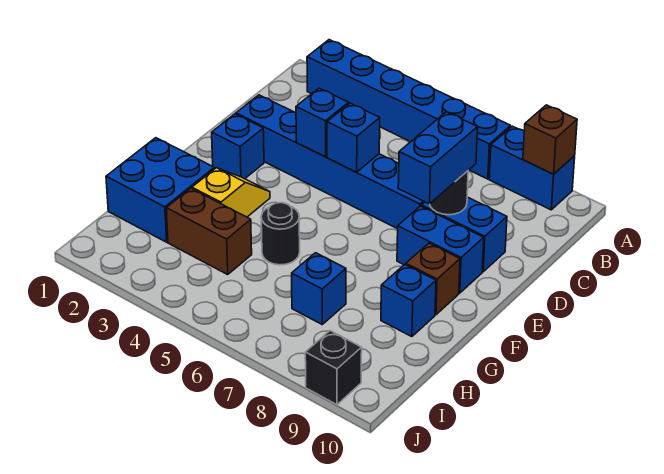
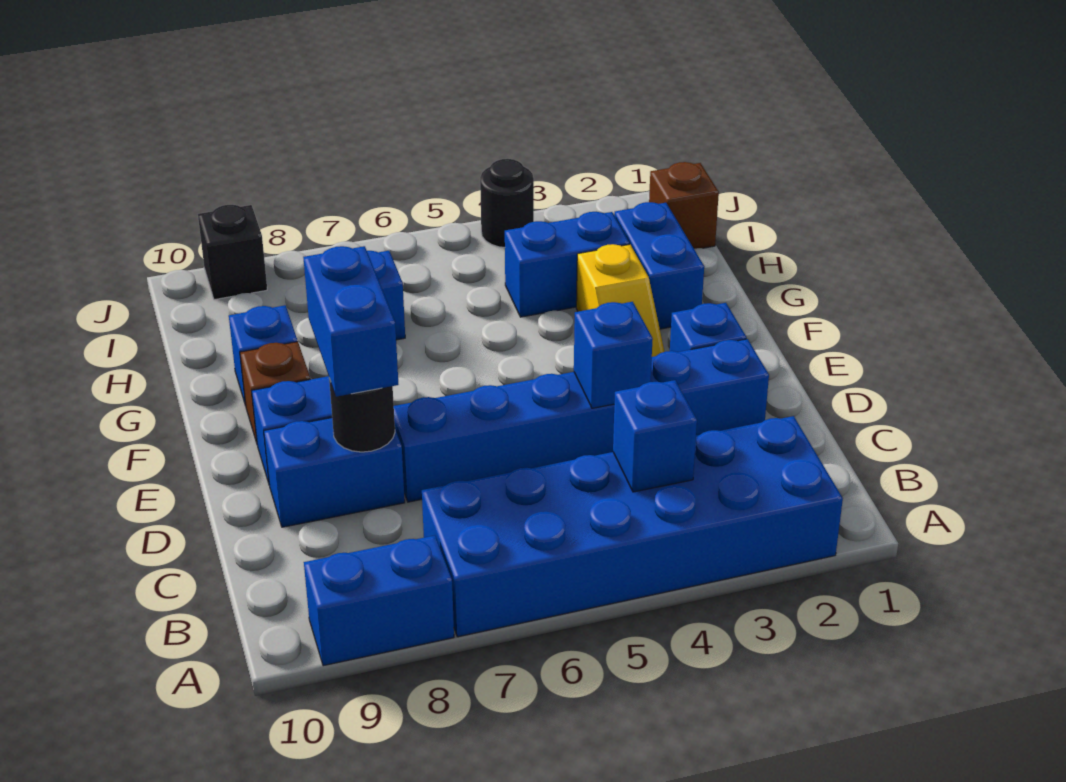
blue brick A2:A7 level 1 -> blue brick A2:B7 level 1
brown brick A9 level 2 -> brown brick I1 level 1
blue brick D5 level 2 -> blue brick B4 level 2
blue brick G1:H2 level 1 -> blue brick G2:H2 level 1
black round brick G5 level 1 -> black round brick J4 level 1
brown brick H3:H4 level 1 -> blue brick H3:H4 level 1

